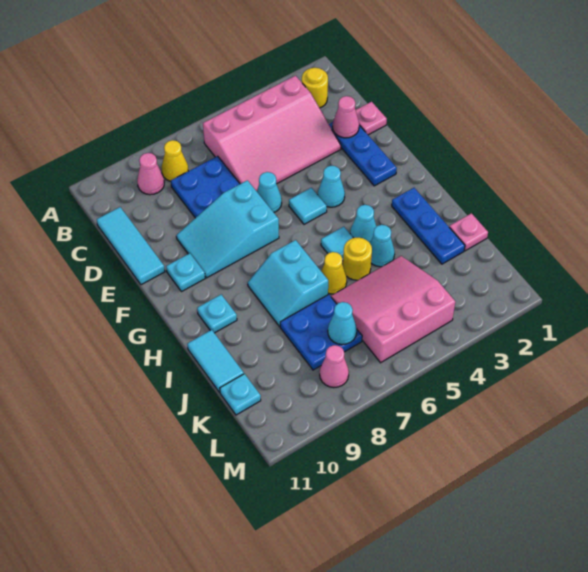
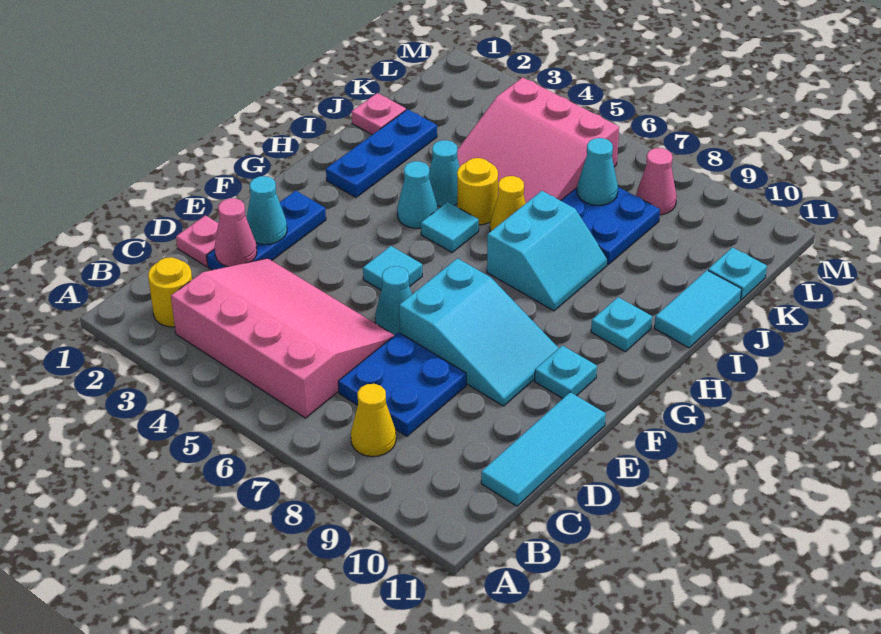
pink cone B9 level 1 -> none
cyan cone F4 level 1 -> cyan cone E2 level 2

